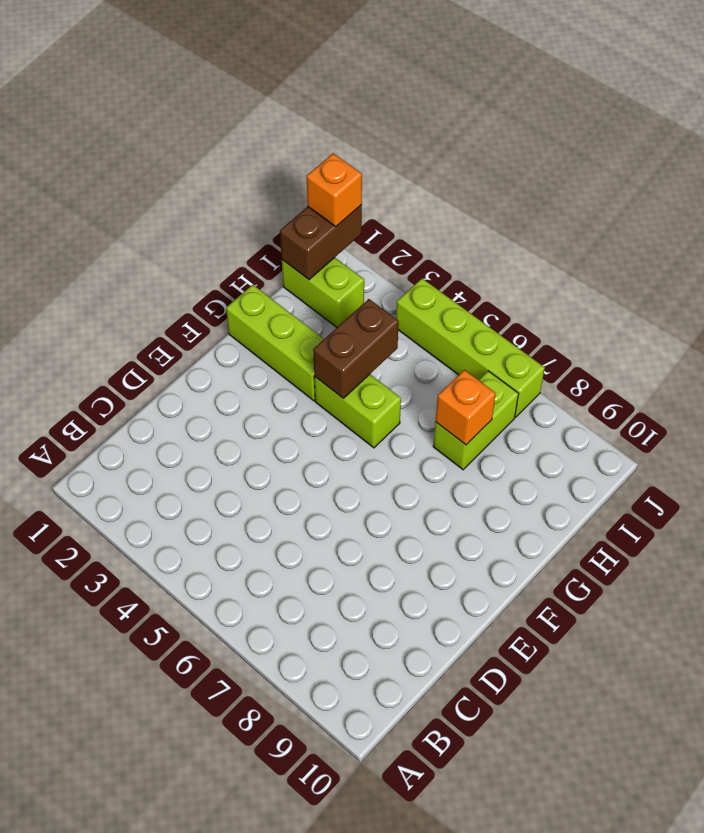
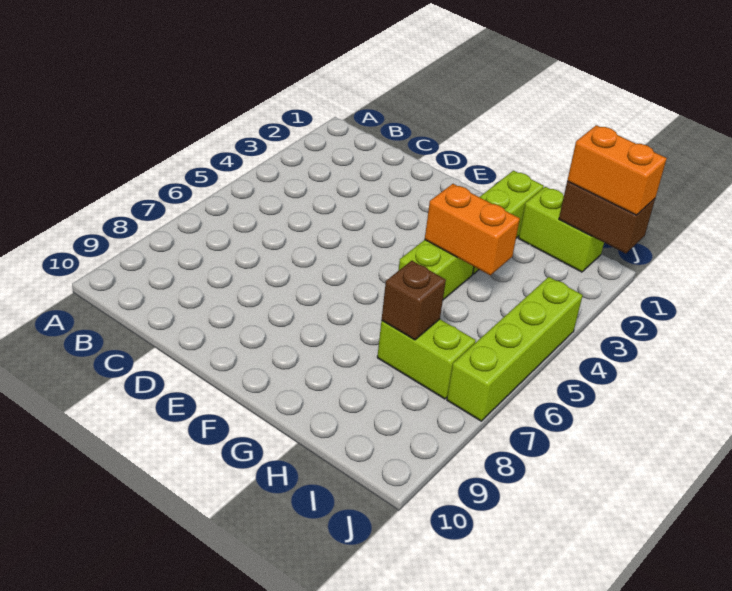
brown brick G4:H4 level 2 -> orange brick G4:H4 level 2
orange brick H7 level 2 -> brown brick H7 level 2
lime brick I1:I2 level 1 -> lime brick H1:I1 level 1
orange brick J1 level 3 -> orange brick I1:J1 level 3

